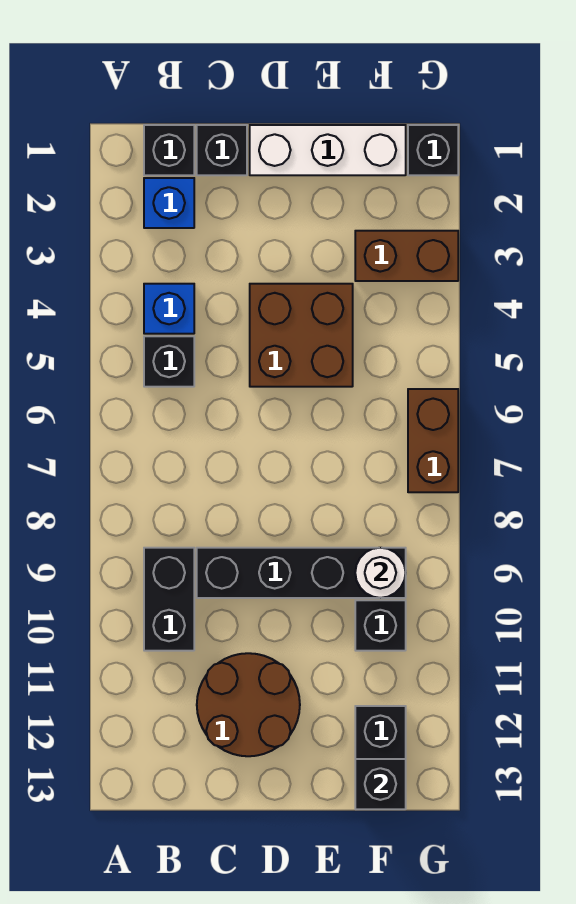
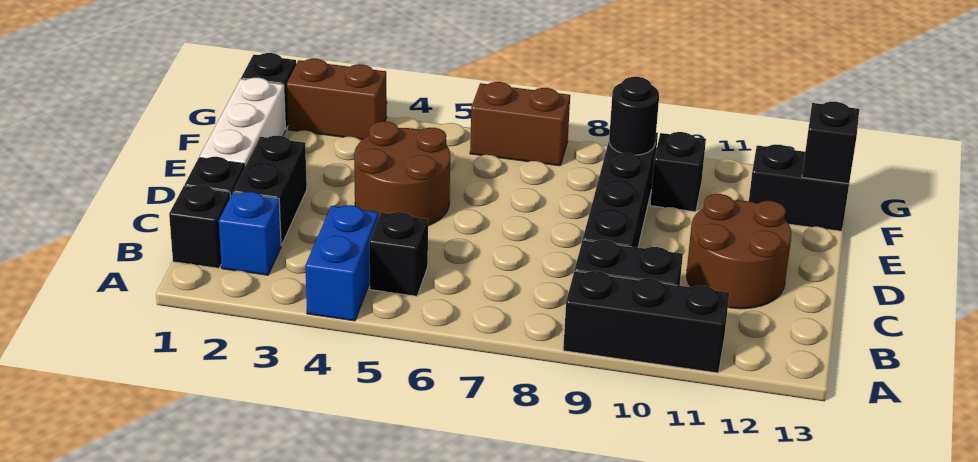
none -> black brick A9:A11 level 1
blue brick B4 level 1 -> blue brick A4:B4 level 1
none -> black brick C2:D2 level 1
brown brick D4:E5 level 1 -> brown round brick D4:E5 level 1
brown brick F3:G3 level 1 -> brown brick G2:G3 level 1
white round brick F9 level 2 -> black round brick F9 level 2

